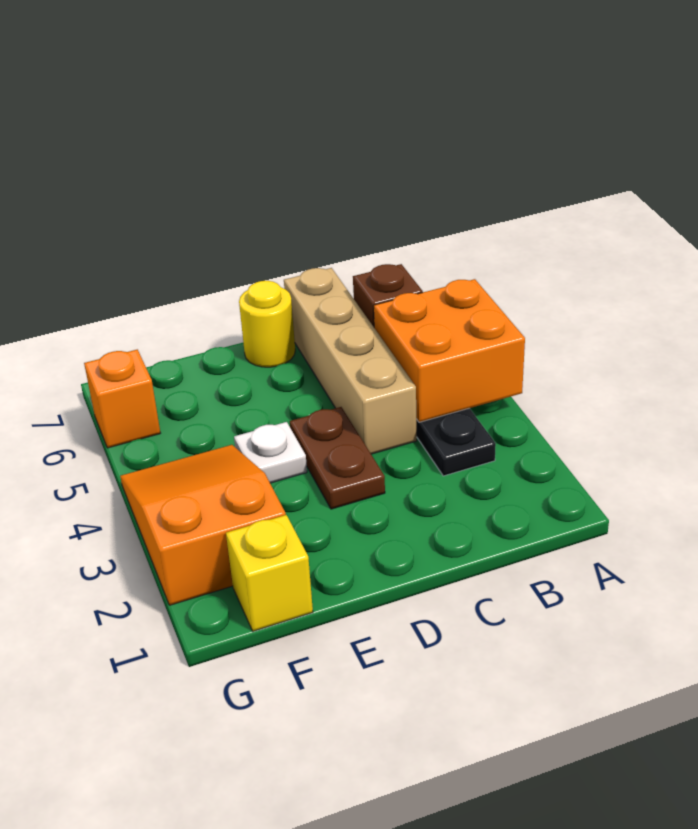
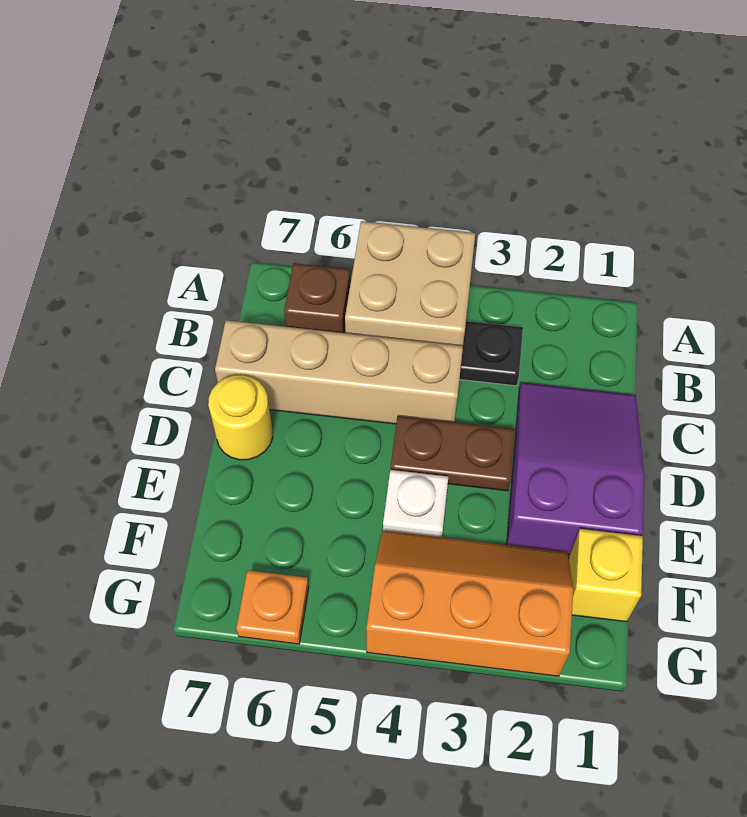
orange brick A4:B5 level 2 -> tan brick A4:B5 level 2
none -> purple slope C1:E2 level 1 top E
orange slope F2:G4 level 1 top 2 -> orange slope F2:G4 level 1 top G
orange brick G6 level 1 -> orange plate G6 level 1

